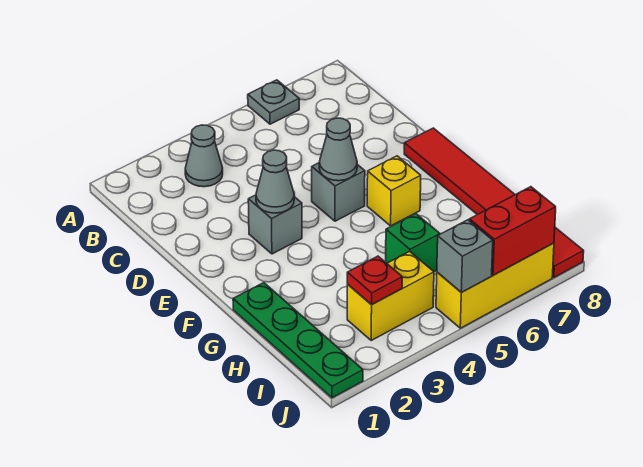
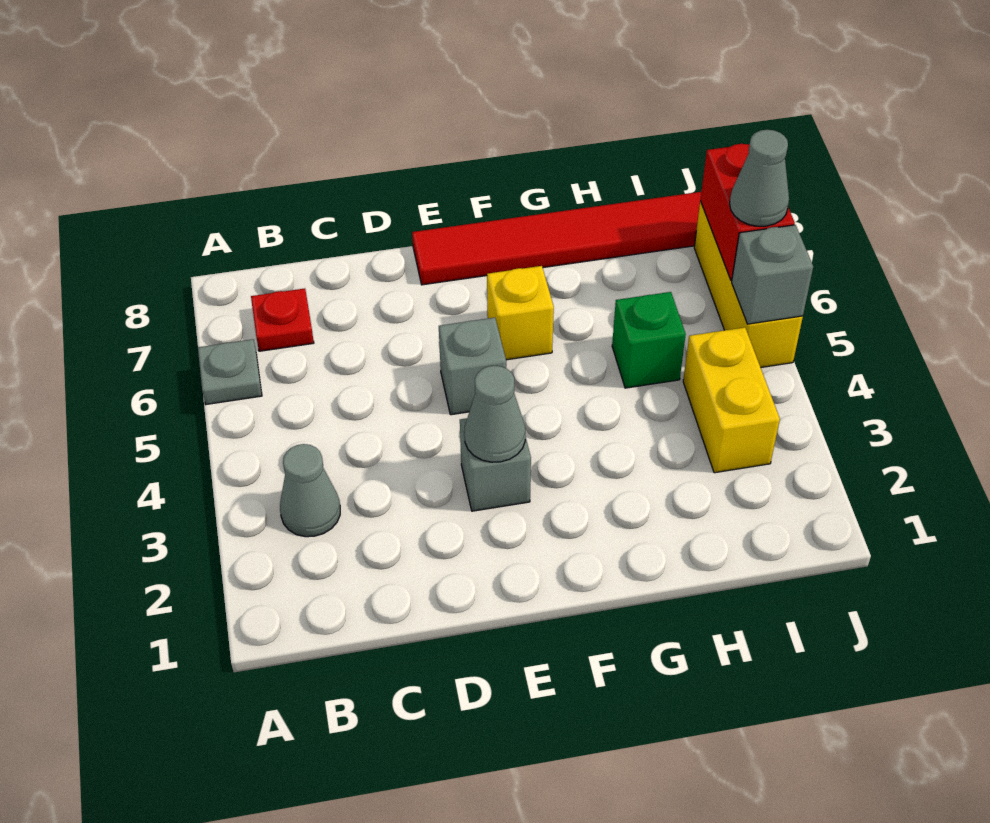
grey cone E5 level 2 -> grey cone J6 level 3
green plate G1:J1 level 1 -> none
red plate I3 level 2 -> red plate B7 level 1

